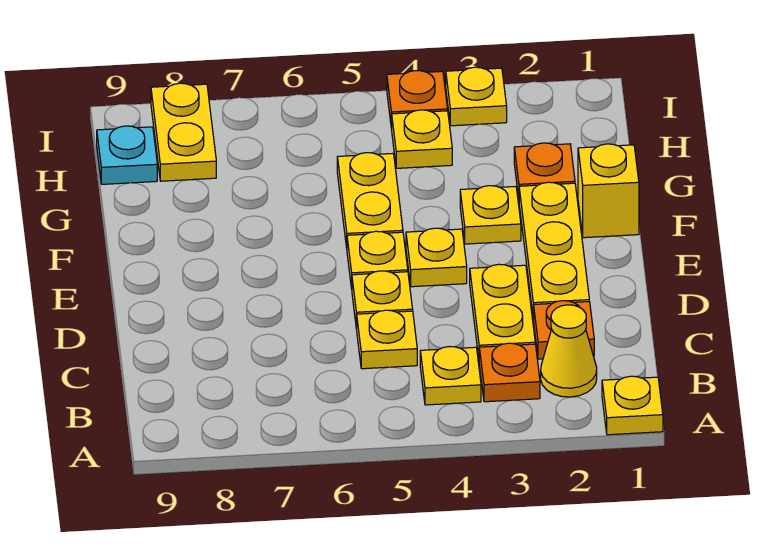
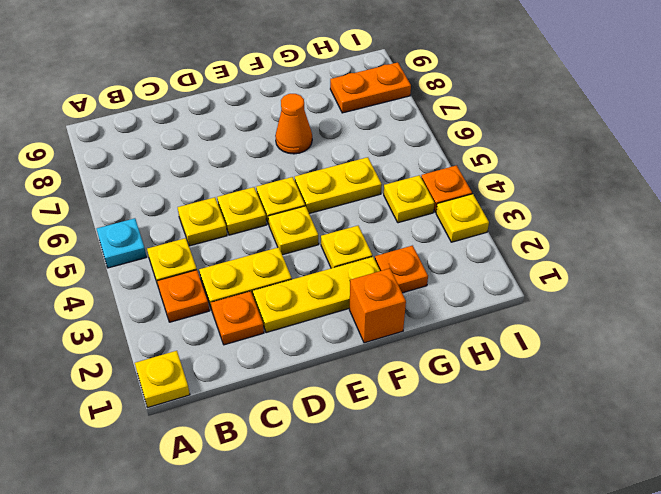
yellow cone B2 level 1 -> none
yellow brick F1 level 1 -> orange brick F1 level 1
none -> orange cone F7 level 1
yellow plate H8:I8 level 1 -> orange plate H8:I8 level 1
cyan plate H9 level 1 -> cyan plate A5 level 1

